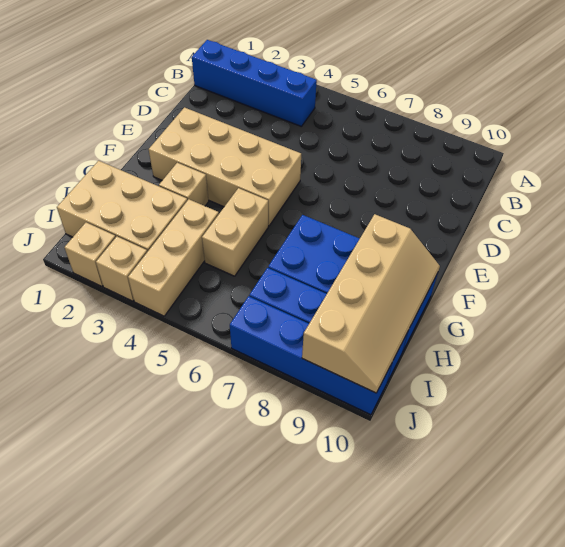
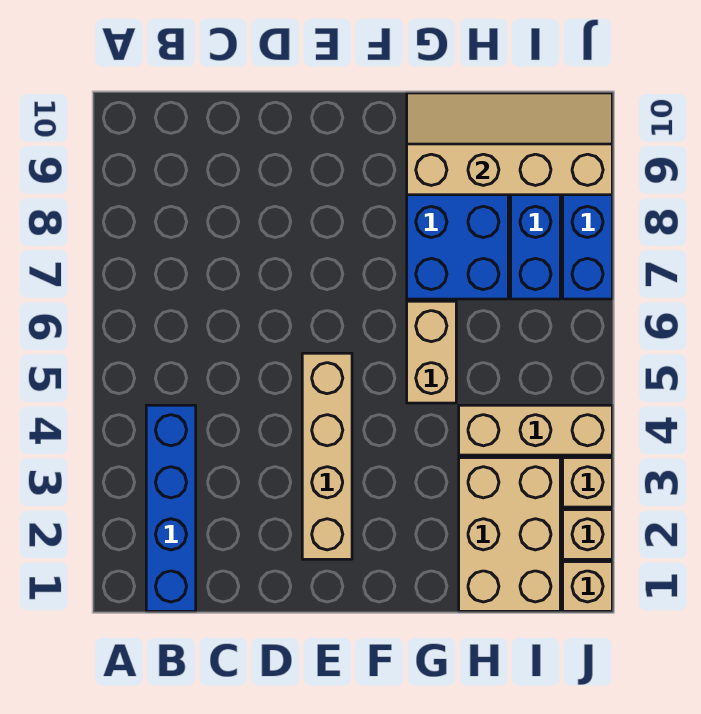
tan brick E2:F5 level 1 -> tan brick E2:E5 level 1
tan brick G3 level 1 -> tan brick J1 level 1
tan brick G5:H5 level 1 -> tan brick G5:G6 level 1

